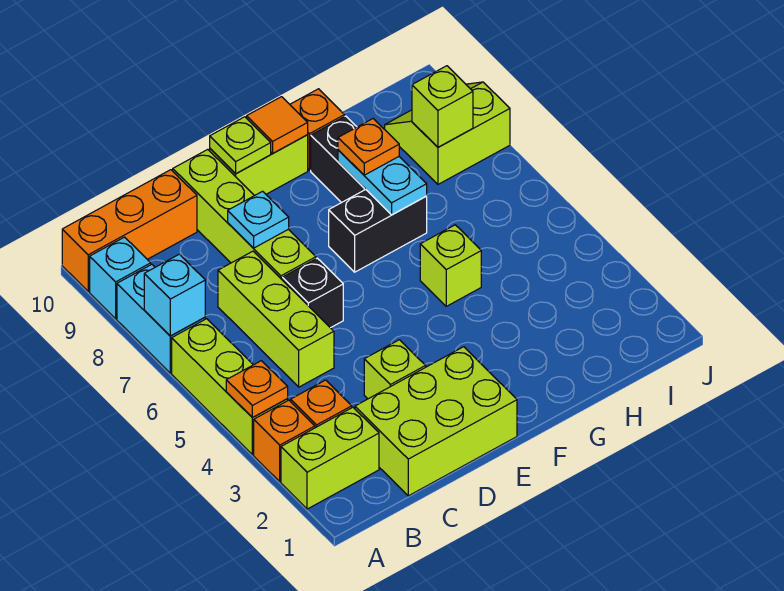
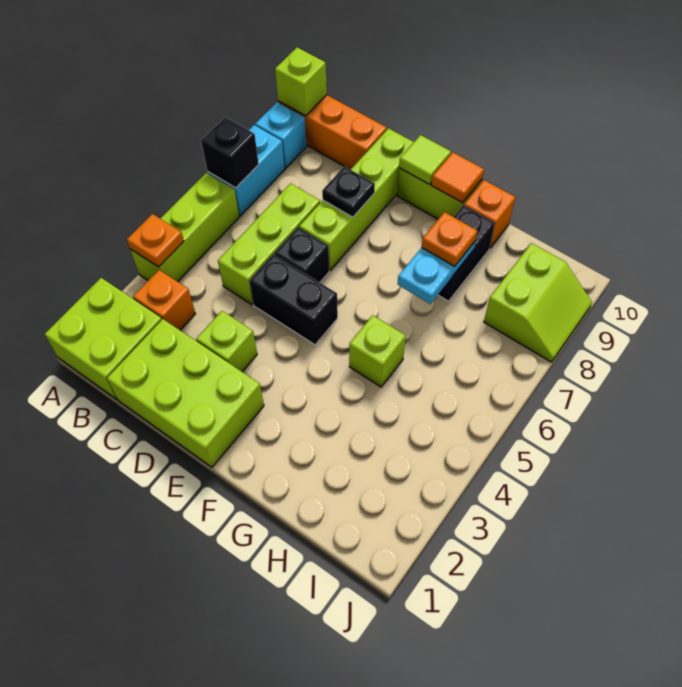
lime brick A2:B2 level 1 -> lime brick A1:B2 level 1
orange brick A3 level 1 -> none
cyan brick A7 level 2 -> black brick A7 level 2
cyan plate D8 level 2 -> black plate D8 level 2
lime plate E10 level 2 -> lime tile E10 level 2
black brick F7:G7 level 1 -> black brick D5:E5 level 1
lime slope I8:J9 level 1 top 8 -> lime slope I8:J9 level 1 top I
lime brick I8 level 2 -> lime brick A10 level 2

